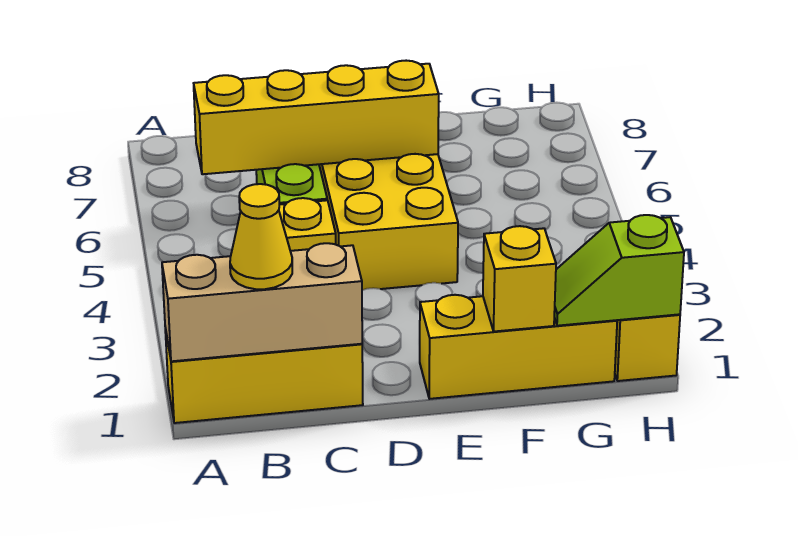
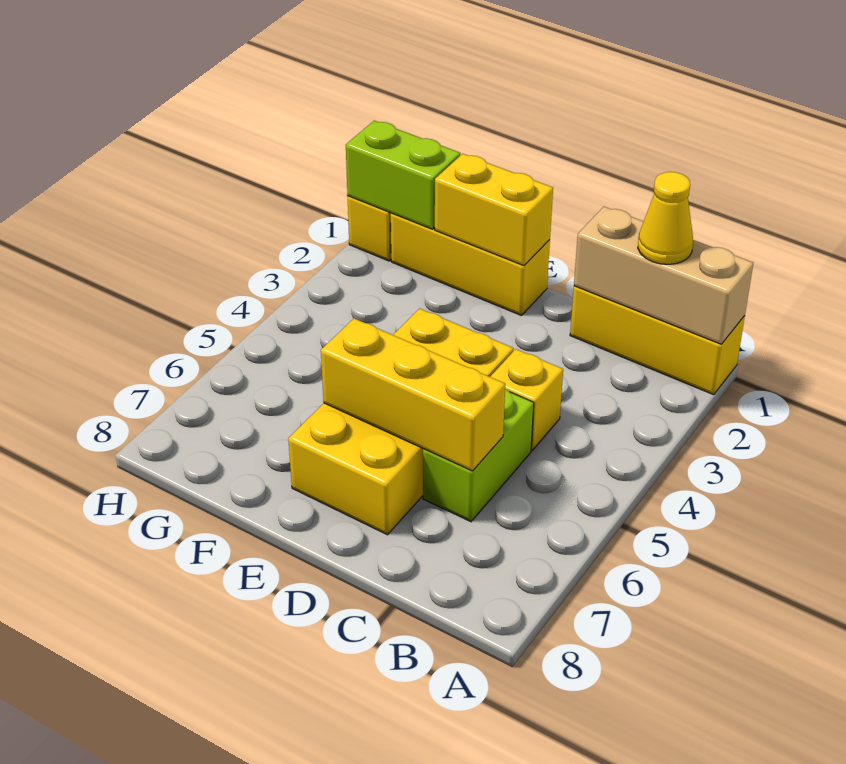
yellow brick B6:E6 level 2 -> yellow brick C6:E6 level 2
yellow brick F1 level 2 -> yellow brick E1:F1 level 2
lime slope G1:H1 level 2 top H -> lime brick G1:H1 level 2

